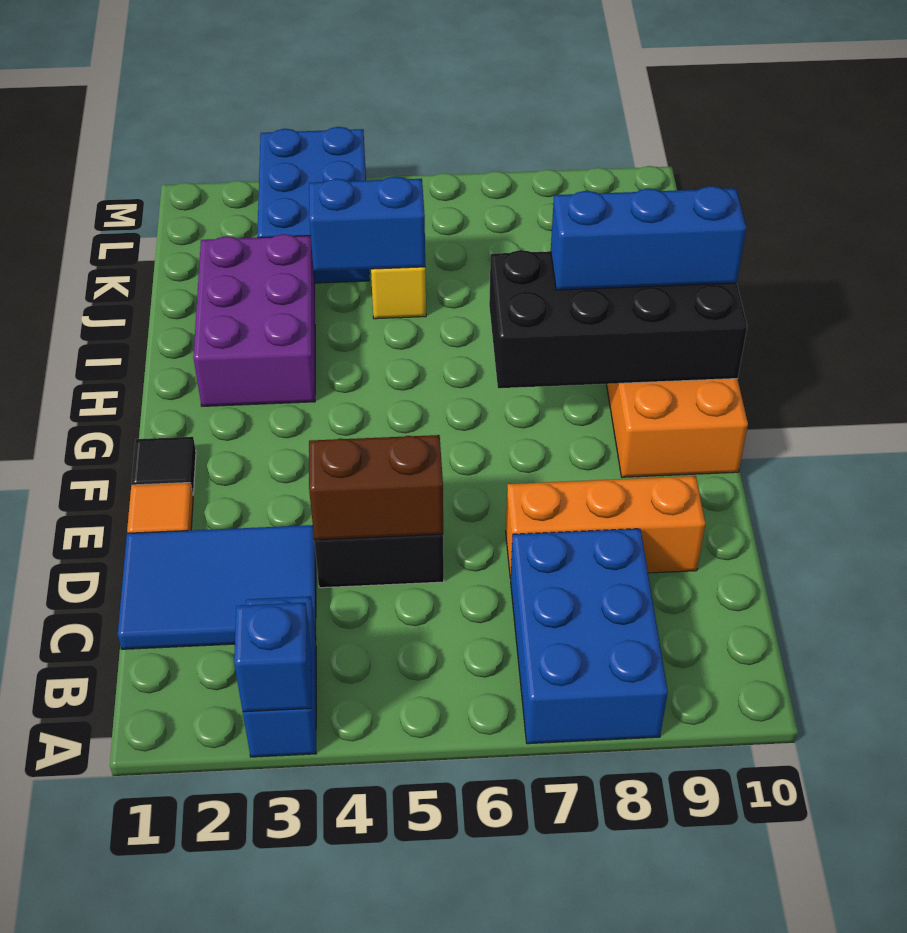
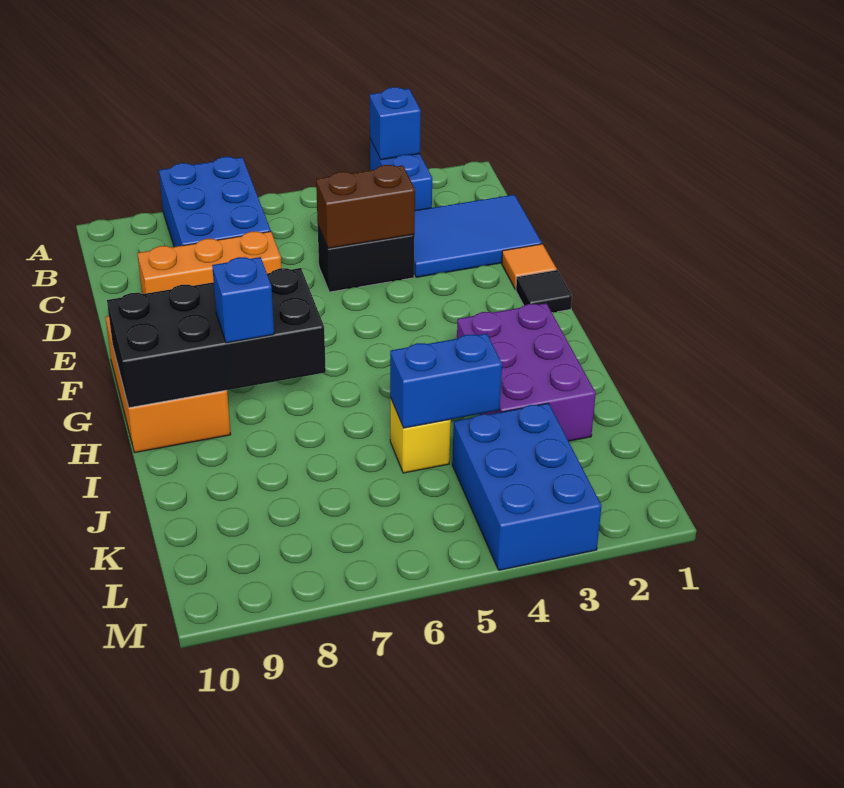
blue brick H8:H10 level 3 -> blue brick H8 level 3

